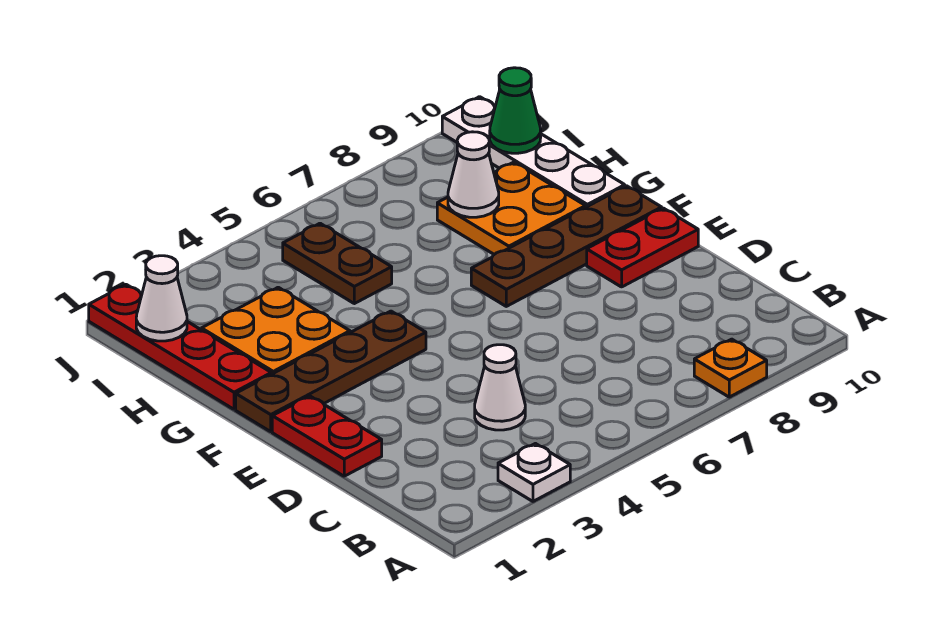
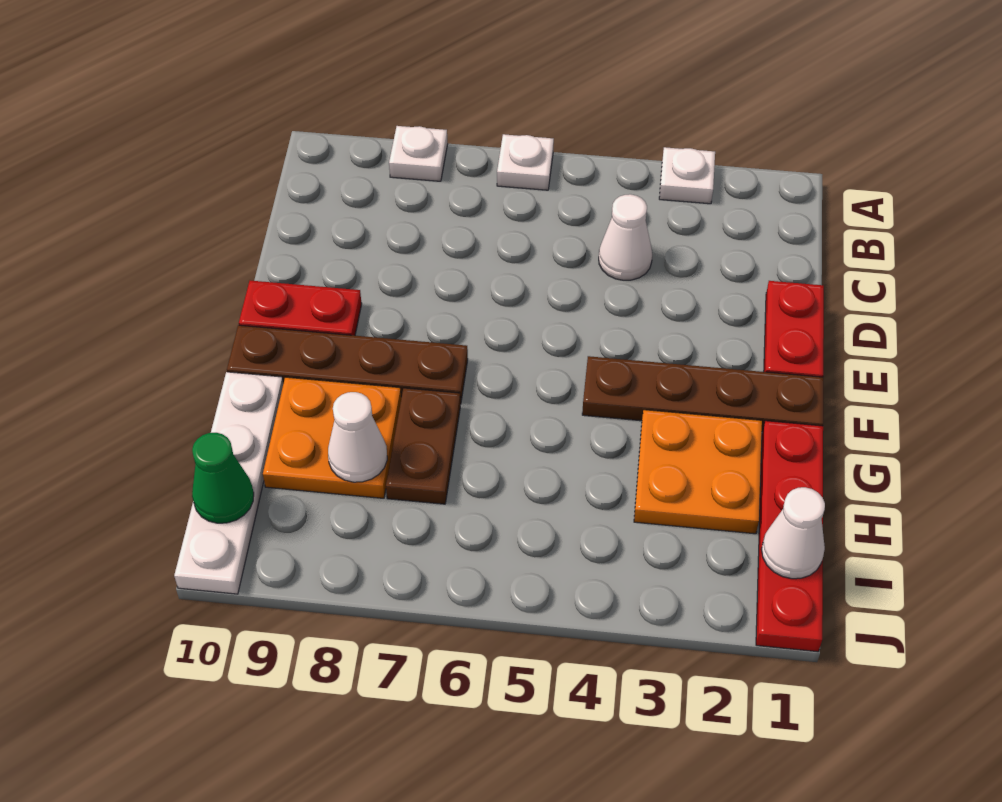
none -> white plate A6 level 1
orange plate A8 level 1 -> white plate A8 level 1
brown plate H5:I5 level 1 -> brown plate G7:H7 level 1

